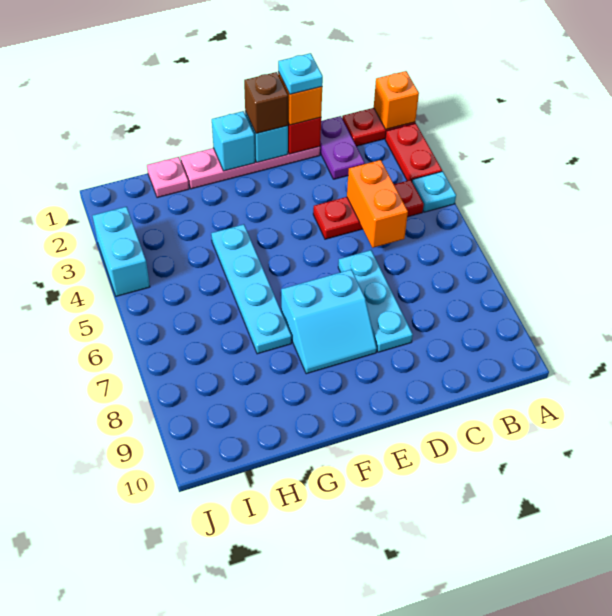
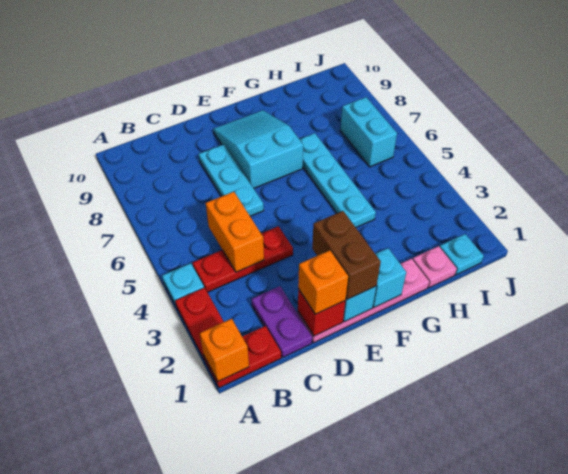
cyan plate D1 level 4 -> cyan plate I1 level 1
brown brick E1 level 3 -> brown brick E1:E2 level 3
cyan slope E7:F8 level 1 top 7 -> cyan slope E7:F9 level 1 top 7
cyan brick J3:J4 level 1 -> cyan brick I6:I7 level 1

